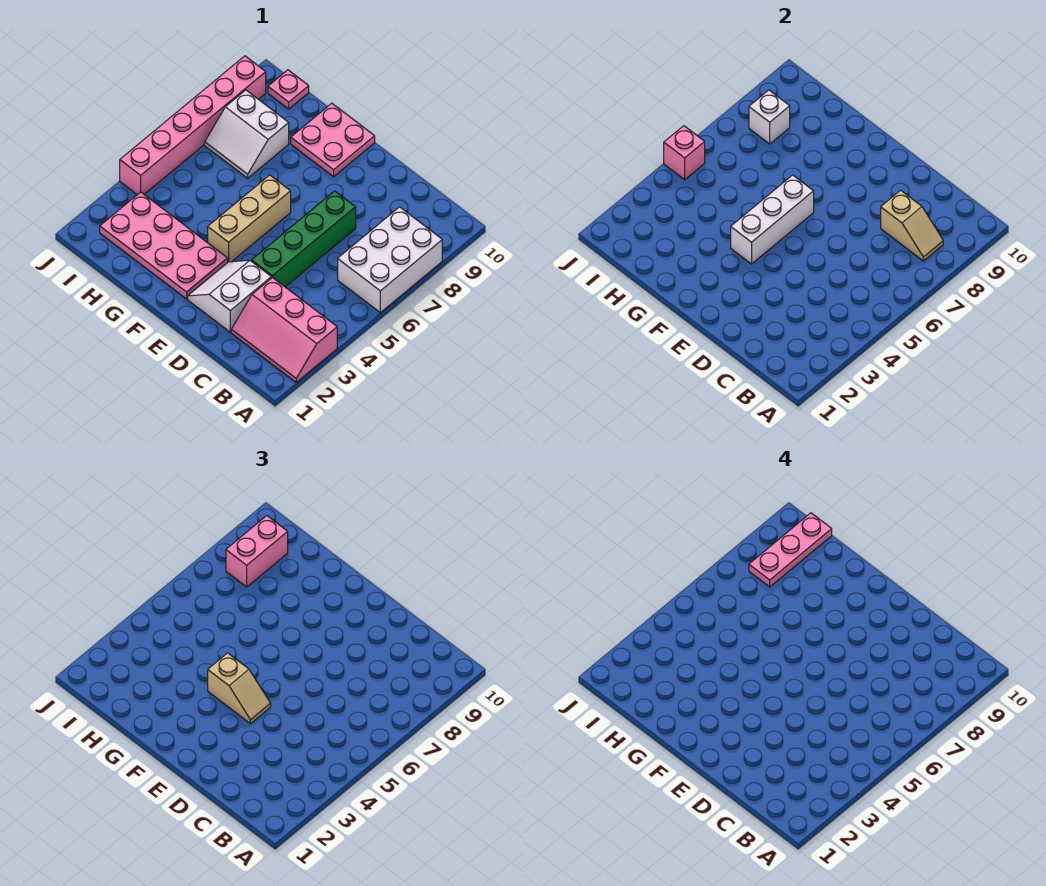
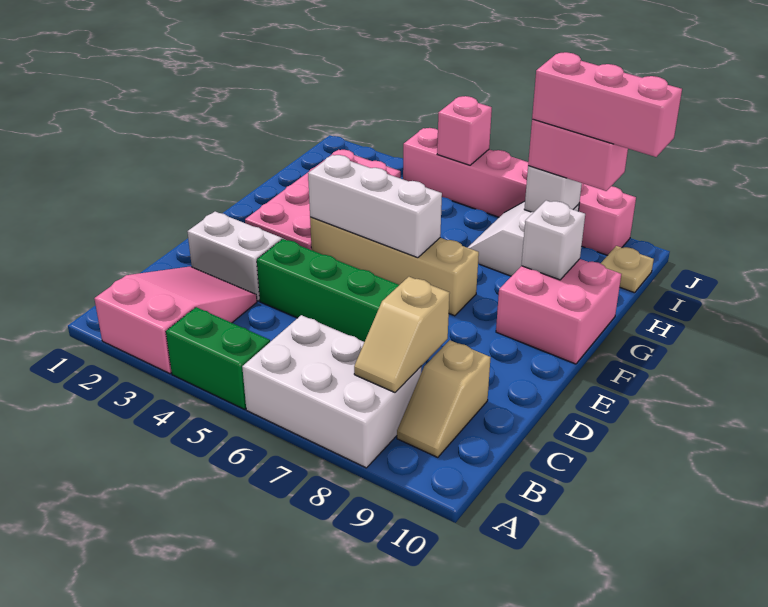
pink slope A2:C3 level 1 top 3 -> pink slope A2:C3 level 1 top A
none -> green brick A4:A5 level 1
tan slope E4:F4 level 3 top F -> tan slope B9:C9 level 1 top C
tan brick F4:F6 level 1 -> tan brick F4:F7 level 1
pink plate F9:G10 level 1 -> pink brick F9:G10 level 1
none -> white brick G9 level 2
pink plate I8:I10 level 4 -> pink brick I8:I10 level 4
pink plate I10 level 1 -> tan plate I10 level 1

